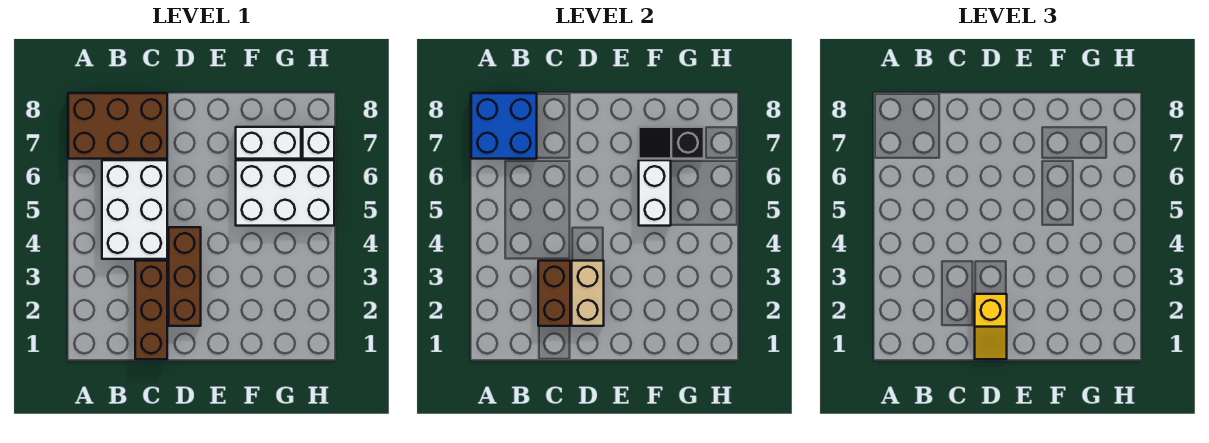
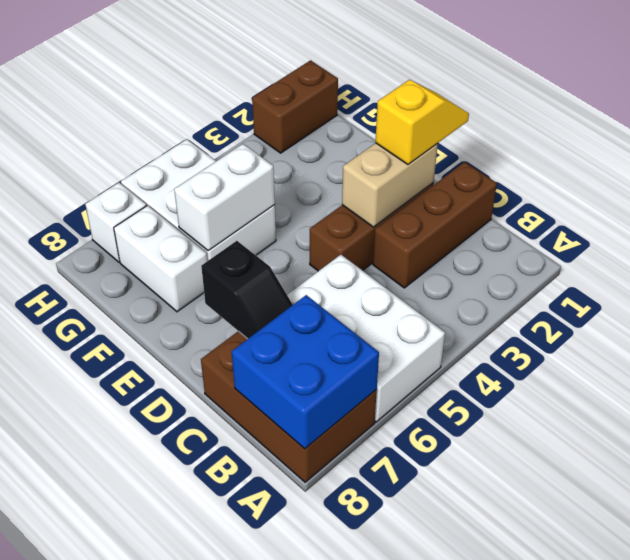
white brick B4:C6 level 1 -> white brick A5:C6 level 1
brown brick C2:C3 level 2 -> brown brick H1:H2 level 1
black slope F7:G7 level 2 top G -> black slope C7:D7 level 2 top D

